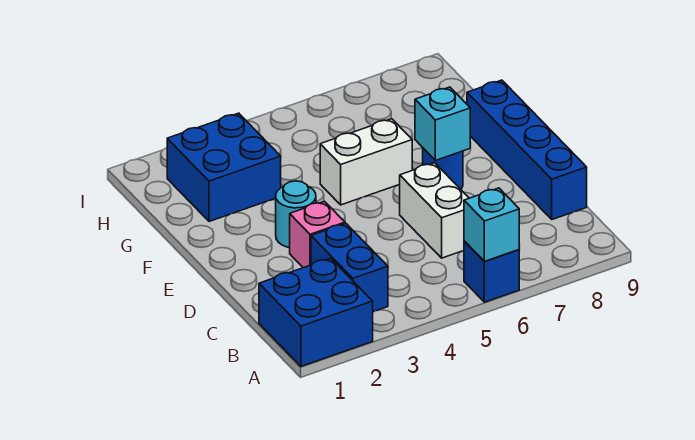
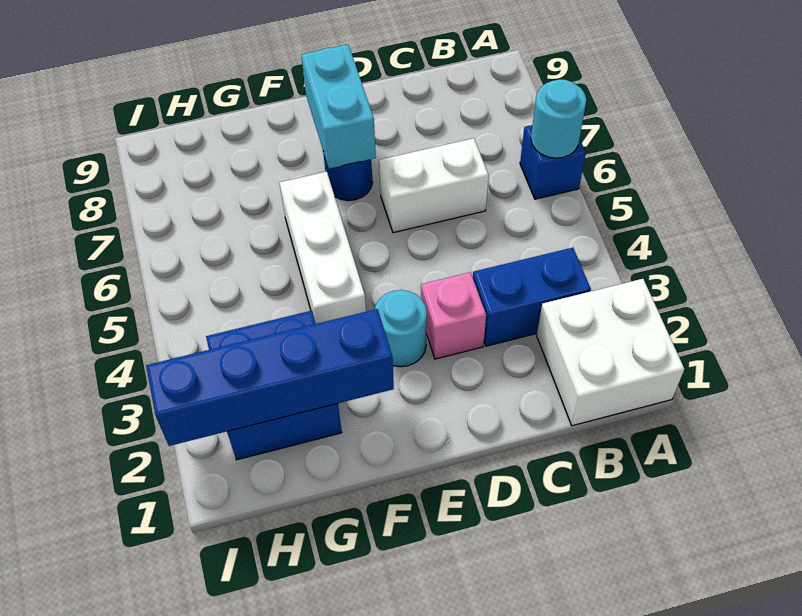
blue brick A1:B2 level 1 -> white brick A1:B2 level 1
cyan brick A6 level 2 -> cyan round brick A6 level 2
blue brick C9:F9 level 1 -> blue brick F2:I2 level 2
cyan brick E7 level 2 -> cyan brick E7:E8 level 2
white brick F5:F6 level 1 -> white brick F4:F6 level 1

